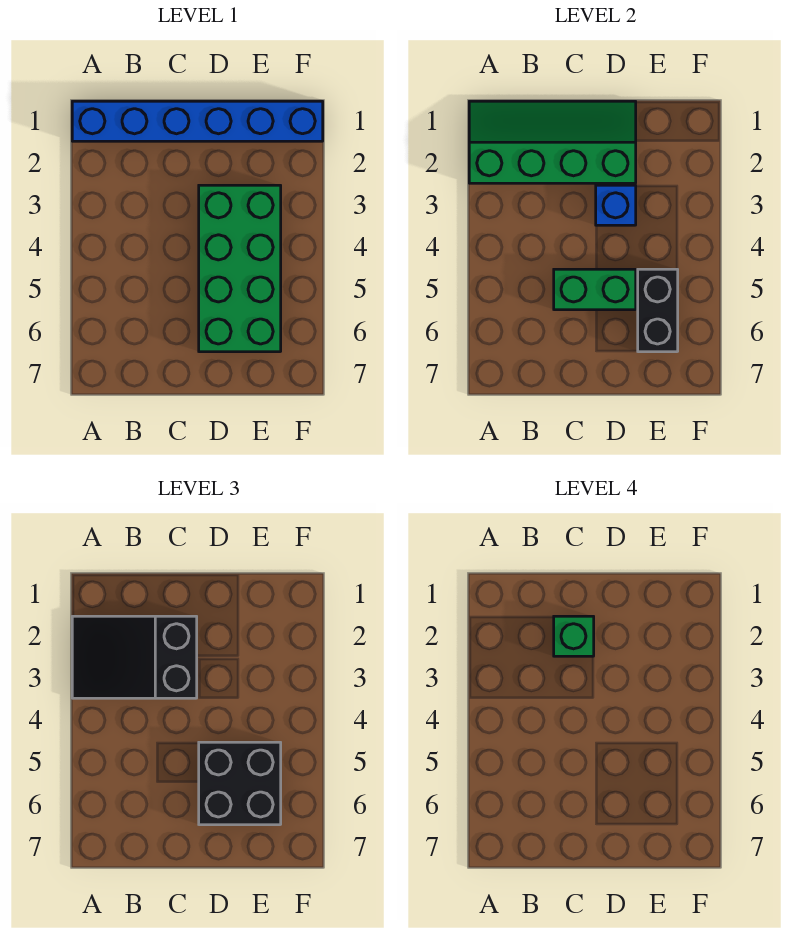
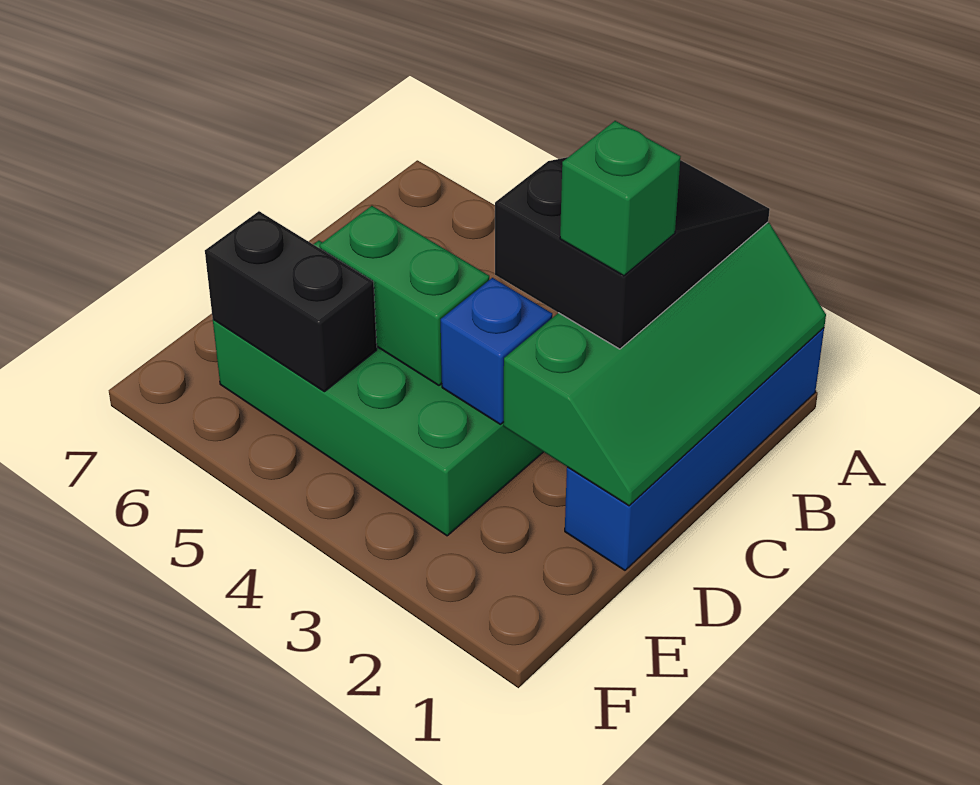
blue brick A1:F1 level 1 -> blue brick A1:D1 level 1
green brick C5:D5 level 2 -> green brick D4:D5 level 2
black brick D5:E6 level 3 -> none

